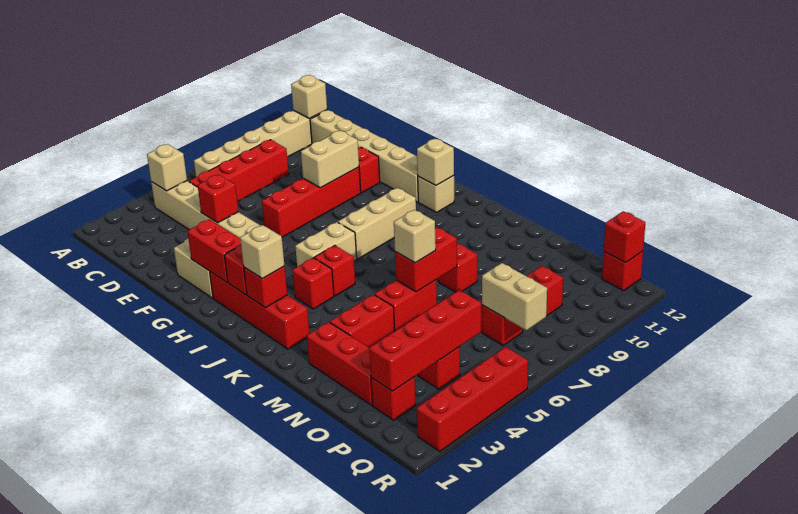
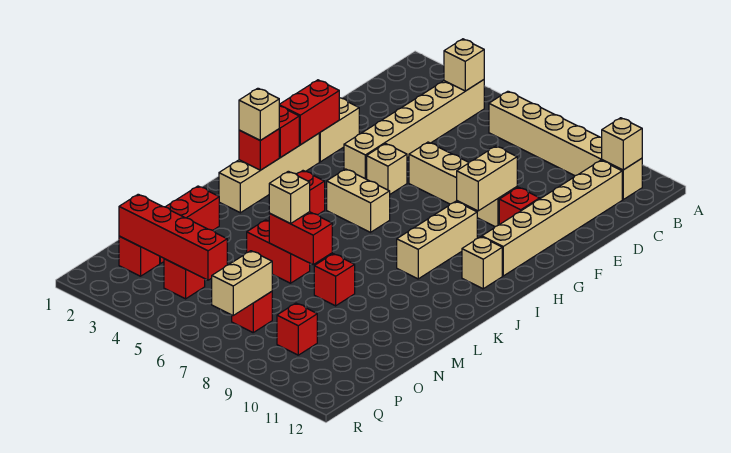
red brick C5:C8 level 1 -> none
red brick E4 level 2 -> none
red brick F6:F9 level 1 -> tan brick F6:F9 level 1
tan brick F8:F9 level 2 -> tan brick F9:G9 level 2
red brick H2:K2 level 1 -> tan brick H2:K2 level 1
tan brick I7:I9 level 1 -> tan brick H9:J9 level 1
tan brick I11 level 2 -> tan brick G5 level 1
red brick J5 level 1 -> none
red brick M3:M4 level 1 -> none
red brick Q12 level 1 -> none
red brick Q12 level 2 -> none
red brick R2:R5 level 1 -> none

